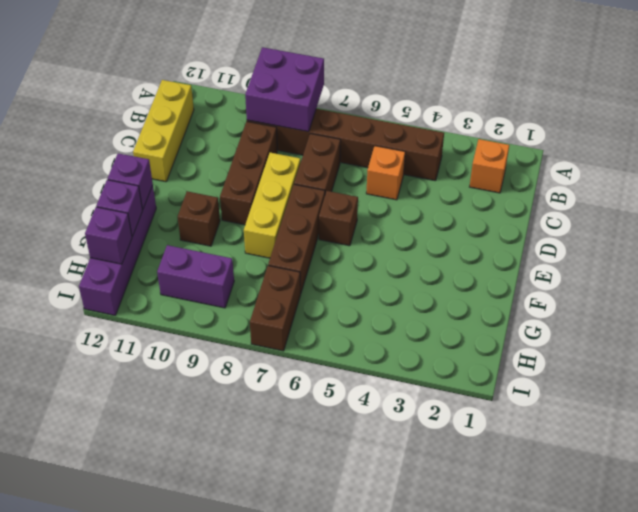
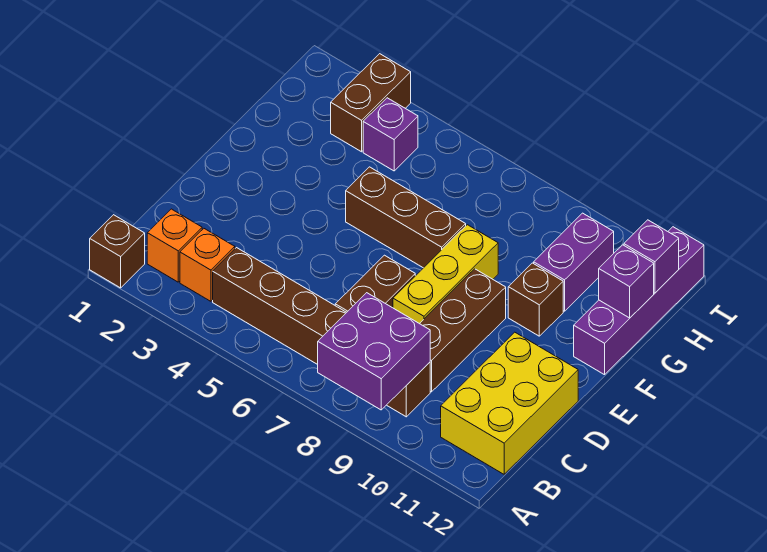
yellow brick B12:D12 level 1 -> yellow brick B11:D12 level 1
orange brick C5 level 1 -> orange brick B3 level 1
brown brick E6 level 1 -> brown brick A1 level 1
brown brick E7:G7 level 1 -> brown brick F5:F7 level 1
purple brick F12 level 2 -> purple brick H4 level 1
brown brick H7:I7 level 1 -> brown brick H3:I3 level 1
purple brick H9:H10 level 1 -> purple brick G10:H10 level 1

